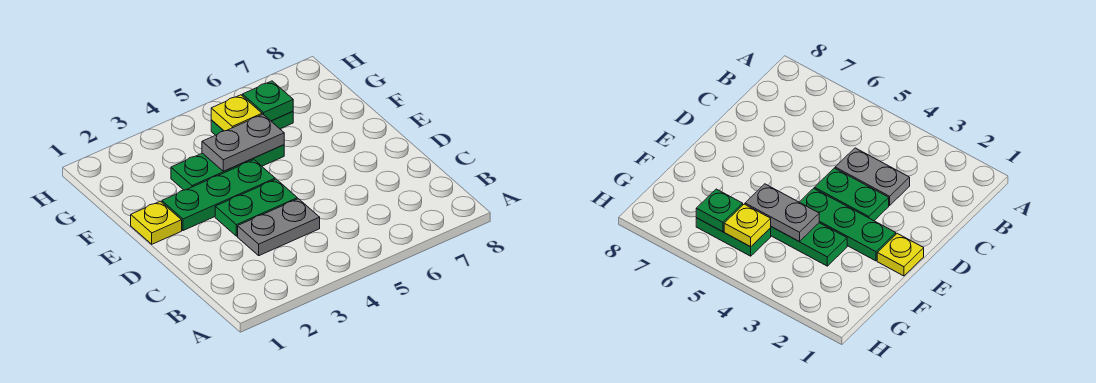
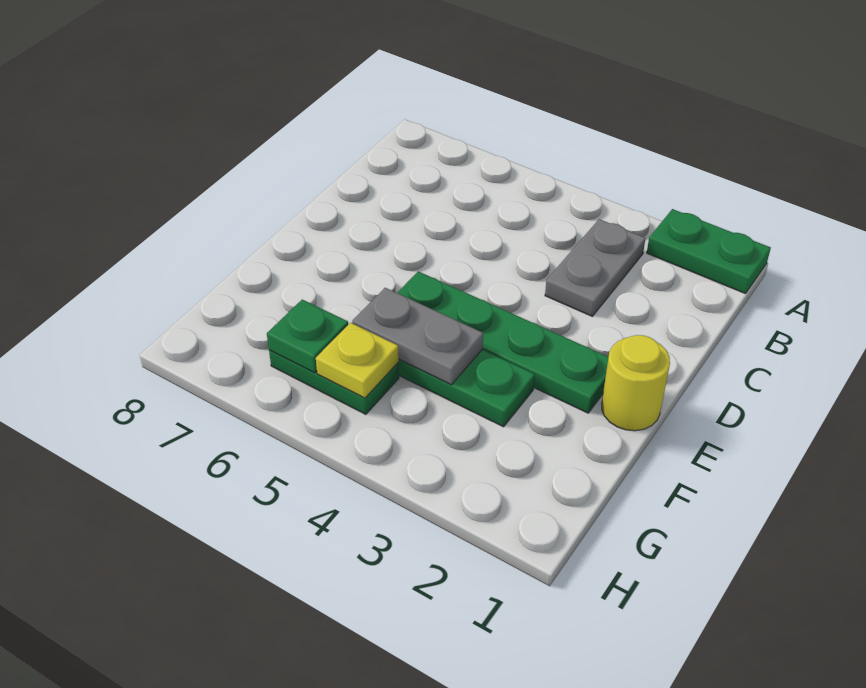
grey plate C3:C4 level 1 -> grey plate B3:C3 level 1
green plate D3:D4 level 1 -> green plate A1:A2 level 1
yellow plate E1 level 1 -> yellow round brick E1 level 1
green plate E2:E4 level 1 -> green plate E2:E5 level 1

